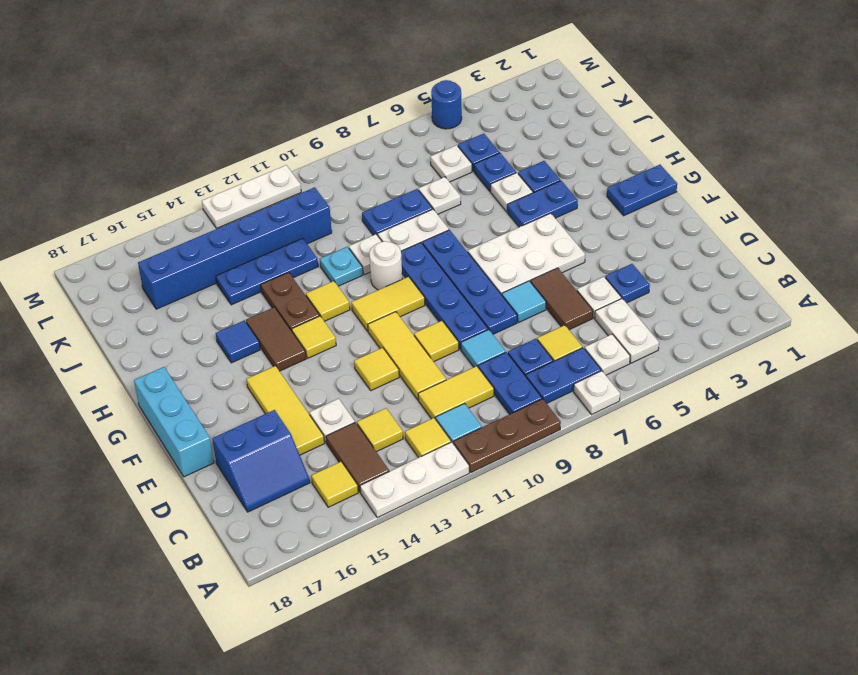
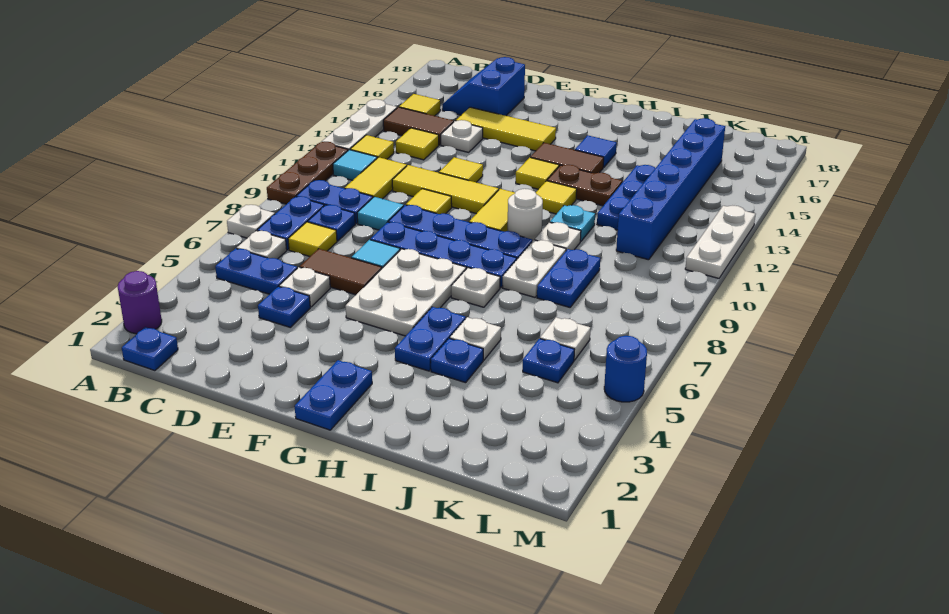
none -> purple round brick A2 level 1
white plate B5:C5 level 1 -> blue plate B5:C5 level 1
cyan brick E18:G18 level 1 -> none
blue plate J5 level 1 -> blue plate B1 level 1
white plate J7 level 1 -> white plate H7 level 1

